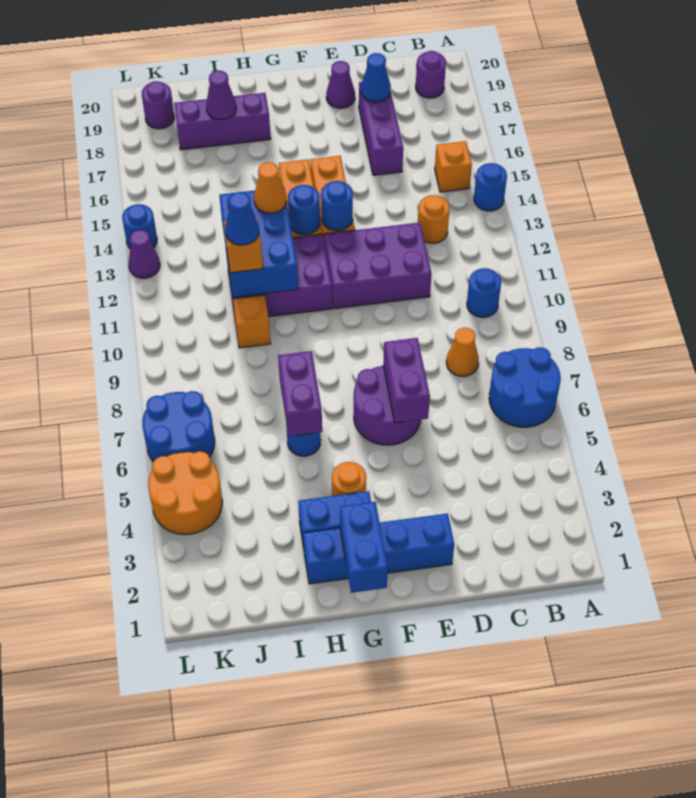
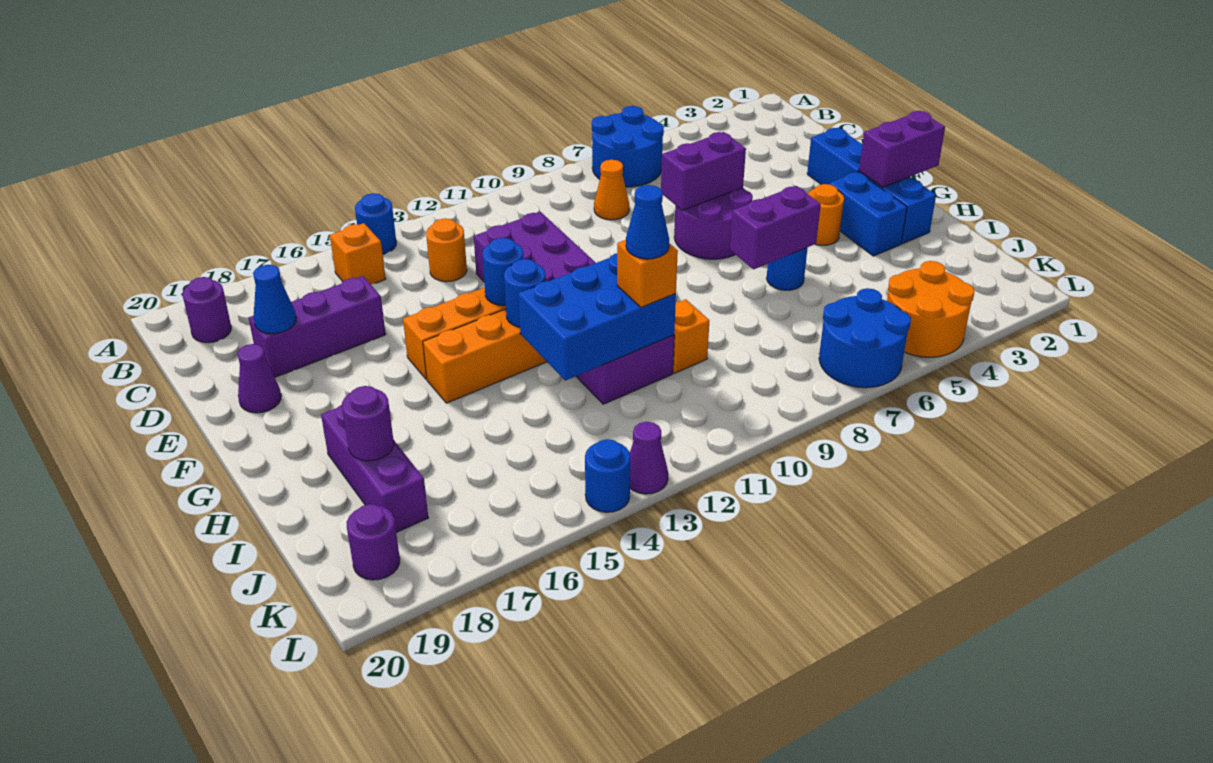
blue round brick B10 level 1 -> none
blue brick G1:G2 level 2 -> purple brick G1:G2 level 2
orange cone H13 level 3 -> none
purple cone I18 level 2 -> purple round brick I18 level 2

